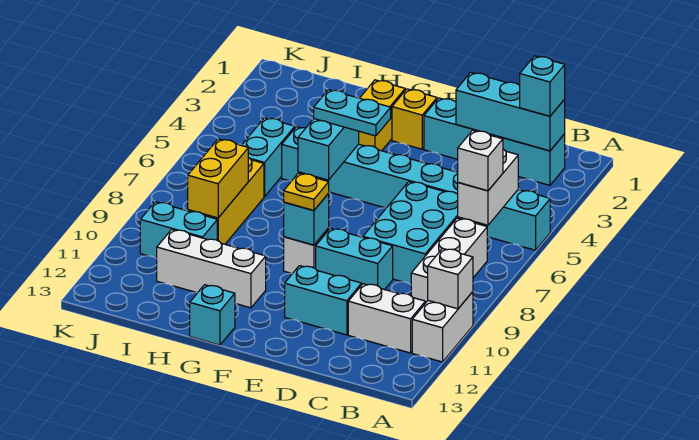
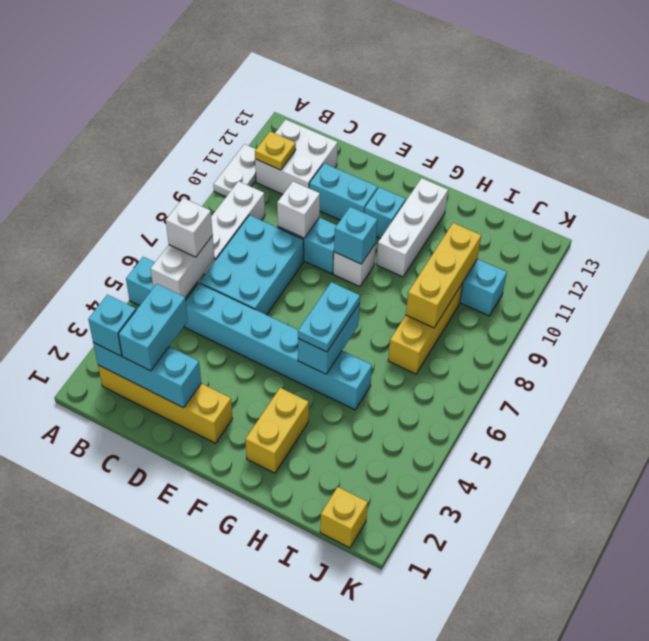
white brick A10:A11 level 1 -> white plate A10:A11 level 1
white brick A10 level 2 -> white brick D9 level 2
cyan brick B2:E2 level 1 -> yellow brick B2:E2 level 1
white brick B11:C11 level 1 -> white brick B11:C12 level 1
yellow brick F2 level 1 -> yellow brick J1 level 1
cyan plate F5:G5 level 3 -> cyan plate G5:G6 level 3
yellow plate F9 level 3 -> yellow plate B11 level 2
white brick G11:I11 level 1 -> white brick G10:G12 level 1
cyan brick G13 level 1 -> cyan brick F11 level 1
cyan brick I5:I6 level 1 -> cyan brick C2:C3 level 3
yellow brick I8:I9 level 2 -> yellow brick I8:I10 level 2

